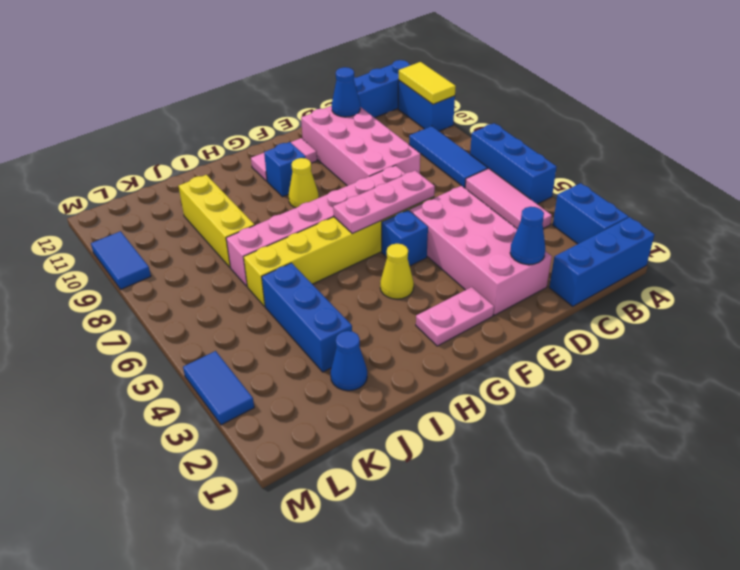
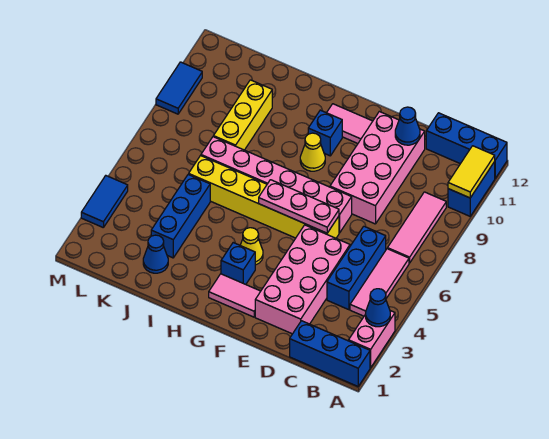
blue brick A2:A3 level 1 -> pink brick A2:A3 level 1
blue brick A5:A7 level 1 -> blue brick C4:C6 level 1
blue tile B7:B9 level 1 -> pink tile B7:B9 level 1
blue cone D2 level 2 -> blue cone A3 level 2
pink plate F2:G2 level 1 -> pink tile F2:G2 level 1
blue brick F5 level 1 -> blue brick G3 level 1

